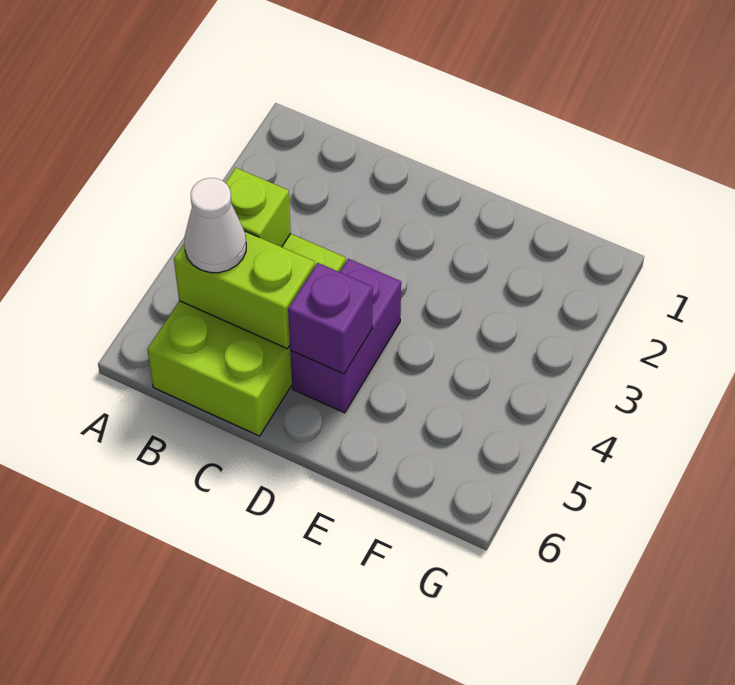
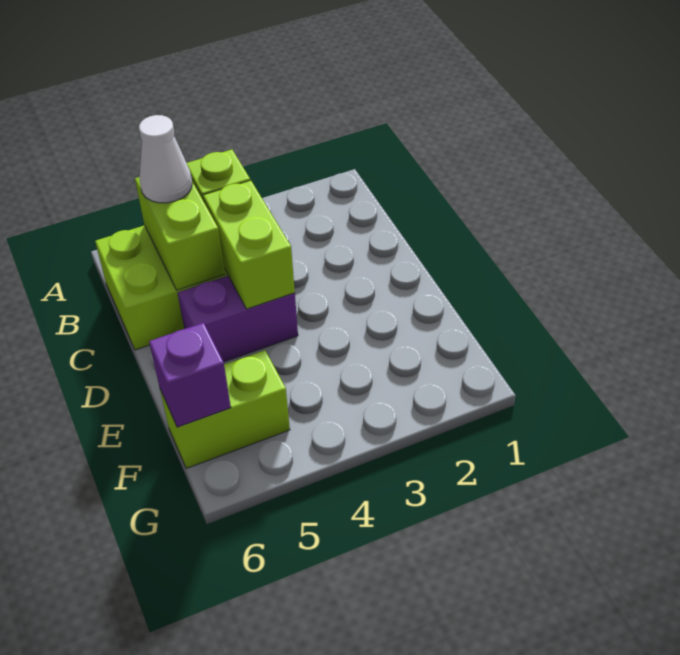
none -> lime brick C4:D4 level 2
purple brick D5 level 2 -> purple brick F6 level 2
none -> lime brick F5:F6 level 1

